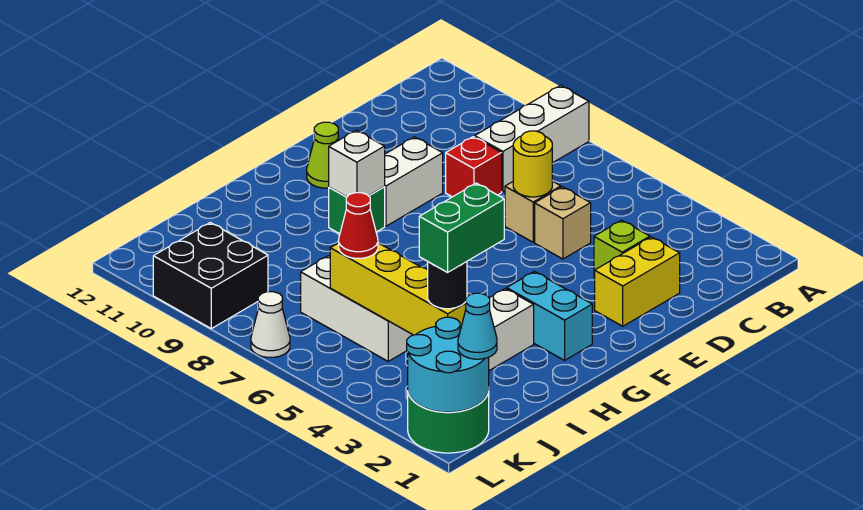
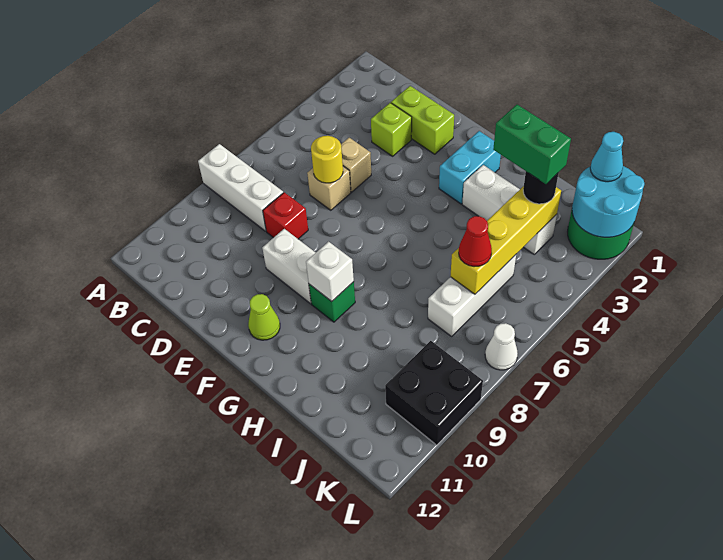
yellow brick D2:E2 level 1 -> lime brick D2:E2 level 1

